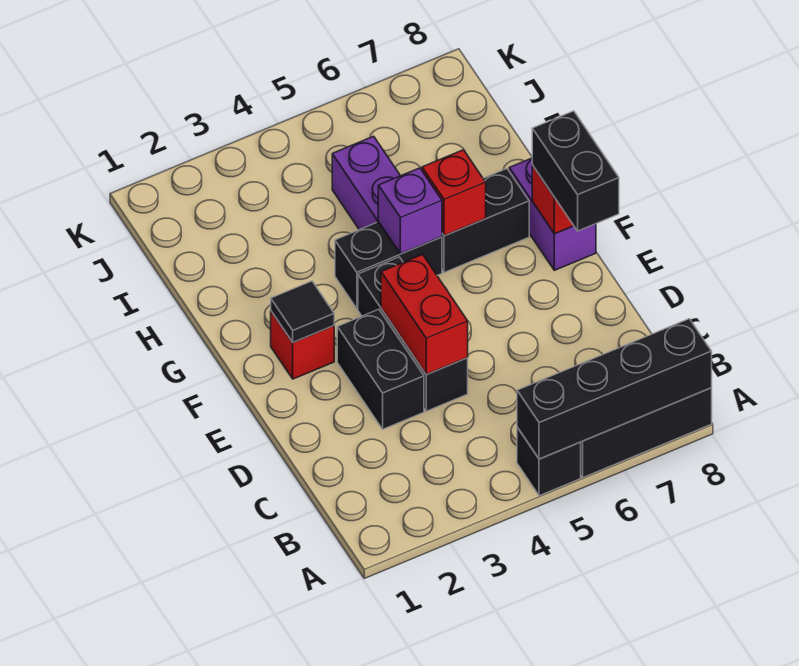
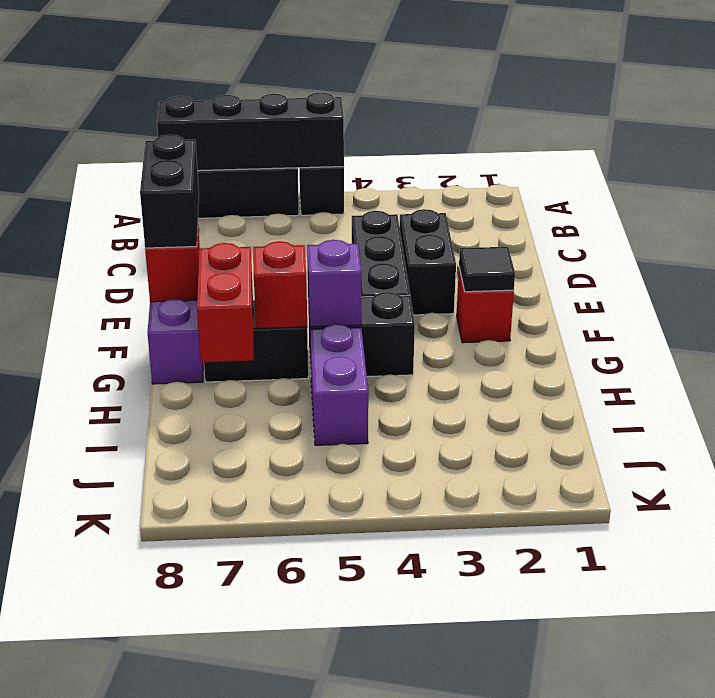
red brick D4:E4 level 2 -> red brick G7:H7 level 2

